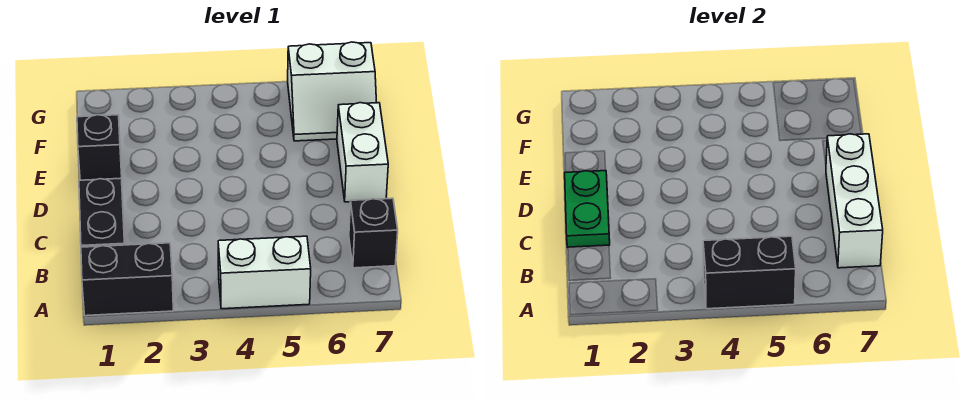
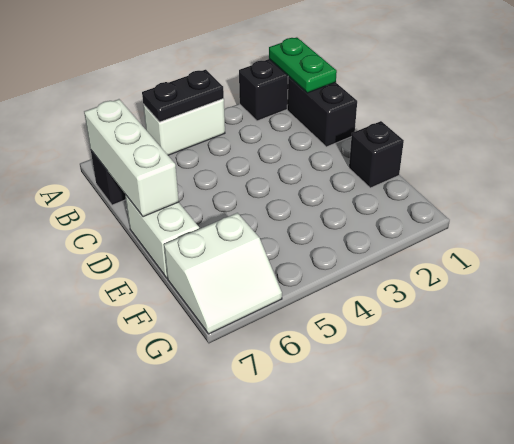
black brick A4:A5 level 2 -> black plate A4:A5 level 2
green plate C1:D1 level 2 -> green plate A1:B1 level 2
white slope F6:G7 level 1 top G -> white slope F6:G7 level 1 top F

